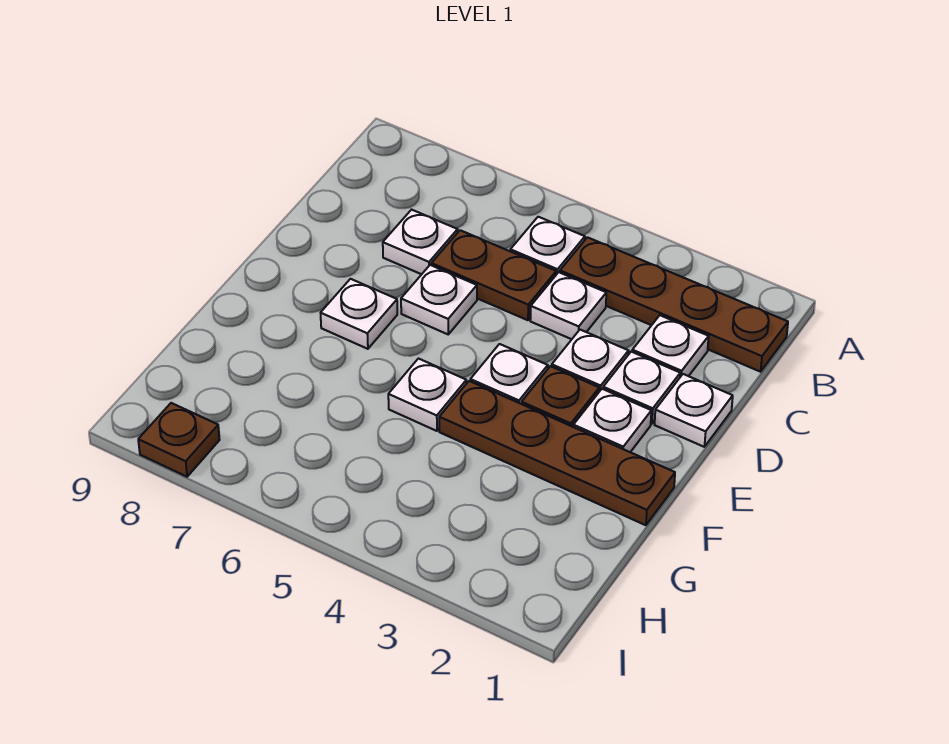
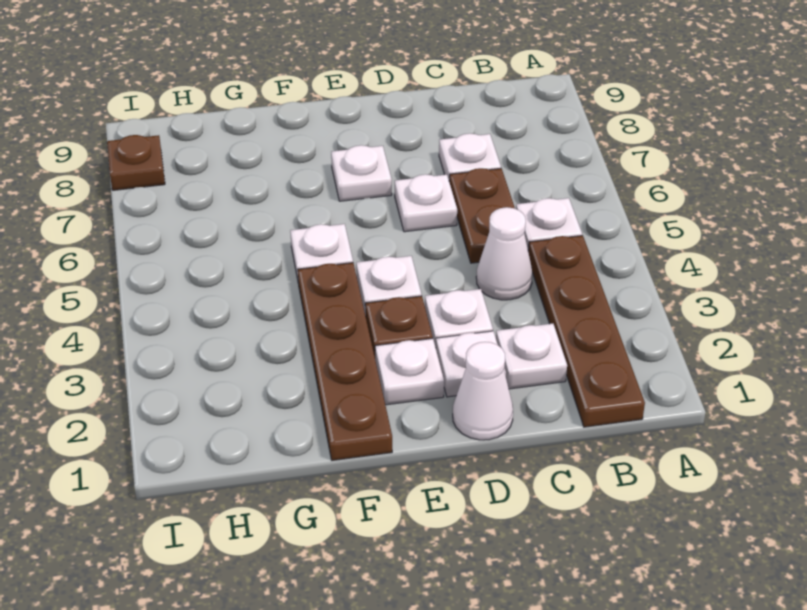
white plate C4 level 1 -> white cone C4 level 1
white plate D1 level 1 -> white cone D1 level 1

